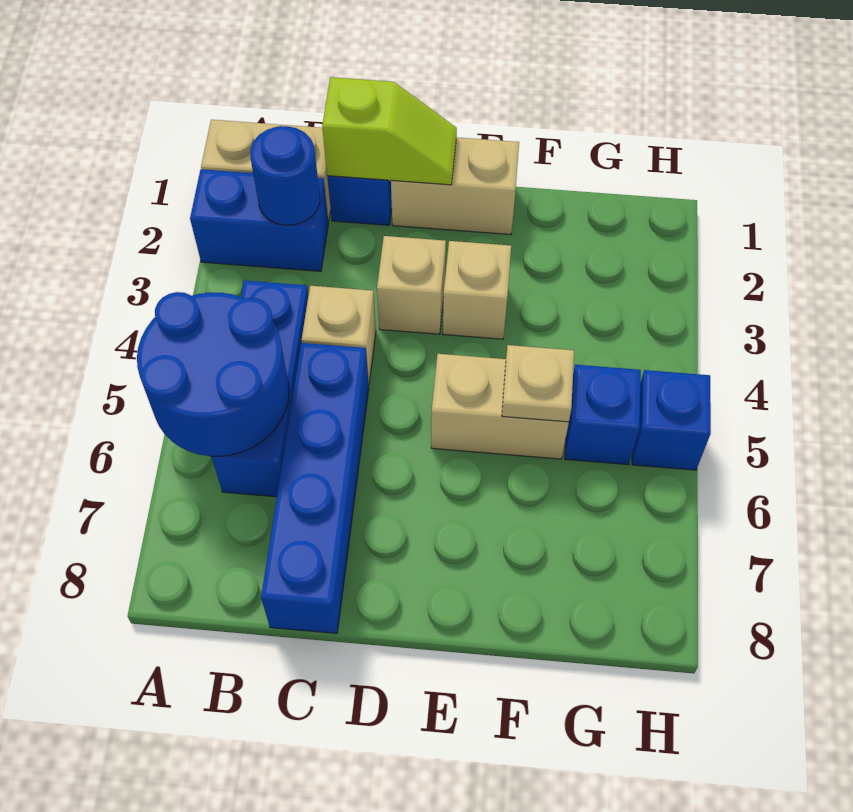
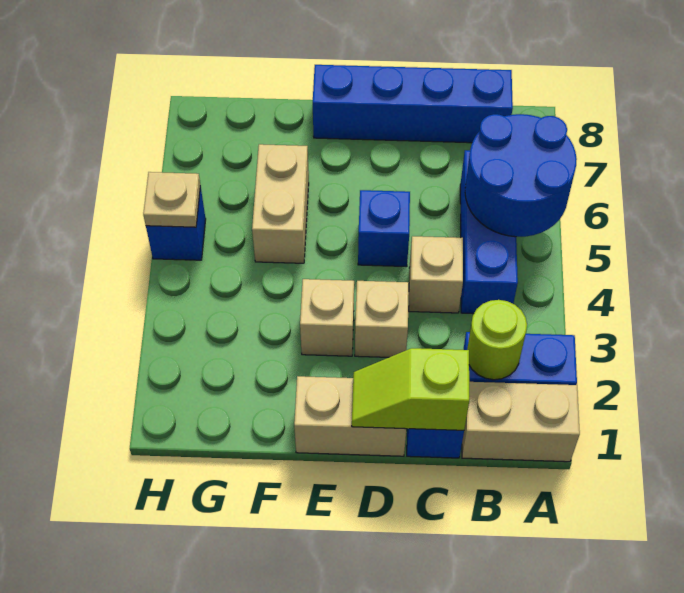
blue round brick B2 level 2 -> lime round brick B2 level 2
blue brick C5:C8 level 1 -> blue brick B8:E8 level 1
tan brick E5:F5 level 1 -> tan brick F5:F6 level 1
tan plate F5 level 2 -> tan plate H5 level 2
blue brick G5 level 1 -> blue brick D5 level 1

